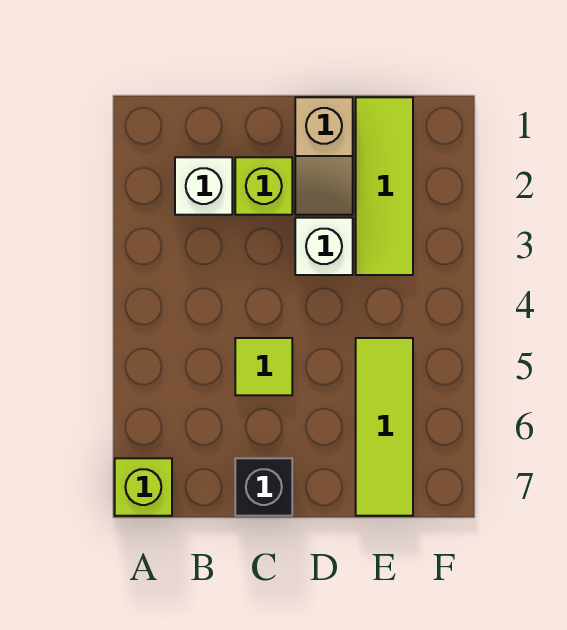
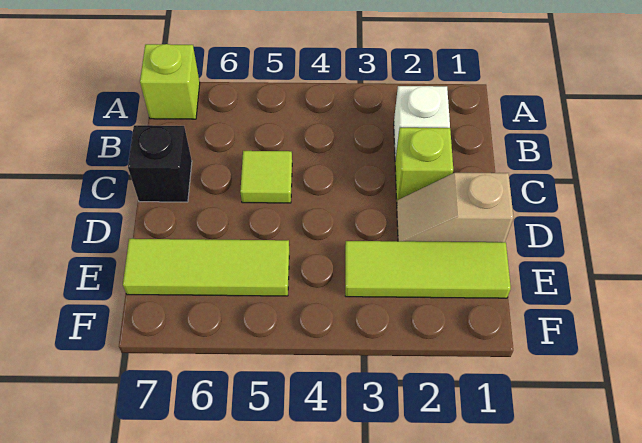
white brick D3 level 1 -> none

